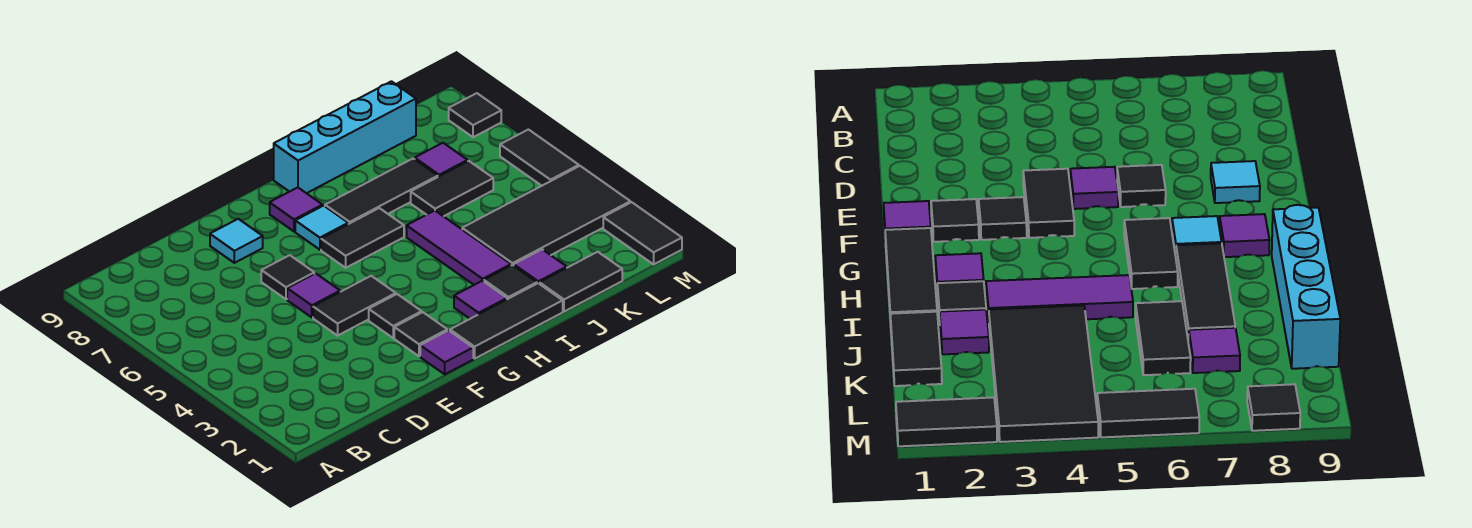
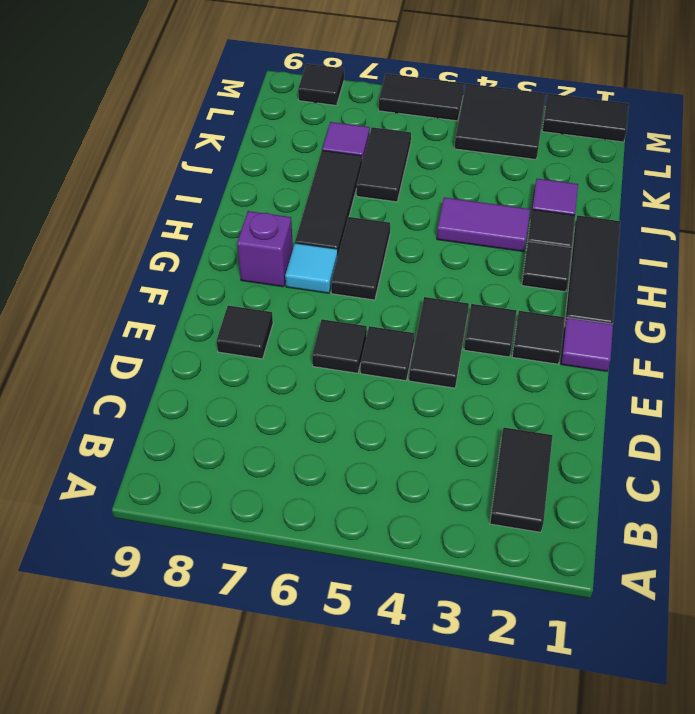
purple tile E5 level 1 -> black tile E5 level 1
cyan tile E8 level 1 -> black tile E8 level 1
purple tile G8 level 1 -> purple brick G8 level 1
purple tile H2 level 1 -> black tile H2 level 1
cyan brick H9:K9 level 1 -> none
purple tile I3:I5 level 1 -> purple tile I3:I4 level 1
black tile J1:K1 level 1 -> black tile B2:C2 level 1
black tile J3:M4 level 1 -> black tile L3:M4 level 1

